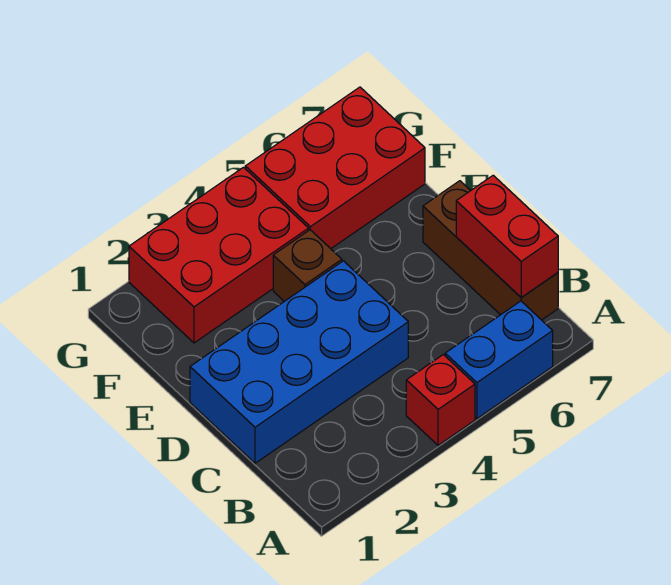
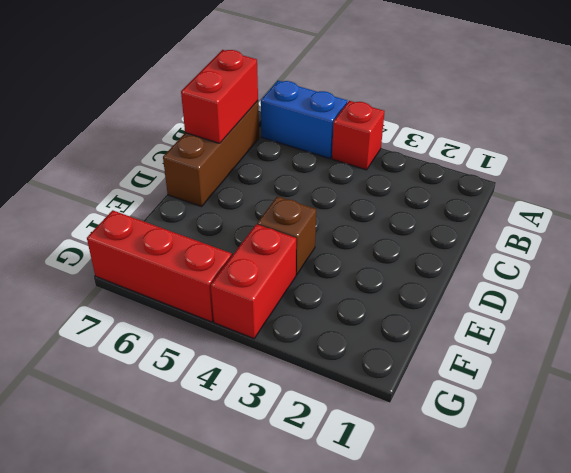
blue brick C1:D4 level 1 -> none
red brick F2:G4 level 1 -> red brick F4:G4 level 1
red brick F5:G7 level 1 -> red brick G5:G7 level 1

